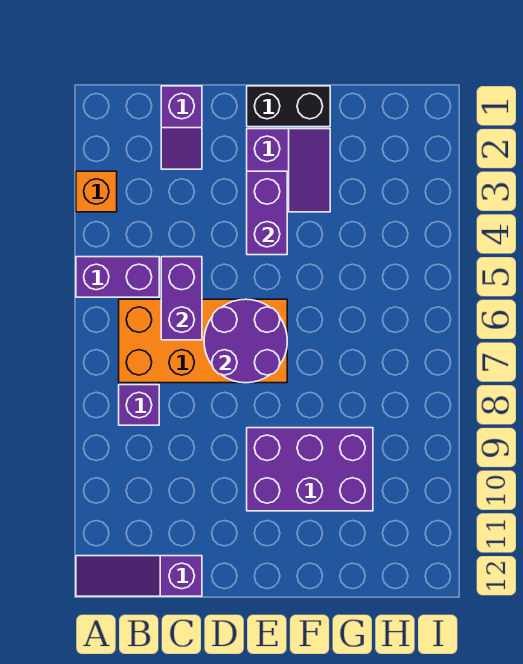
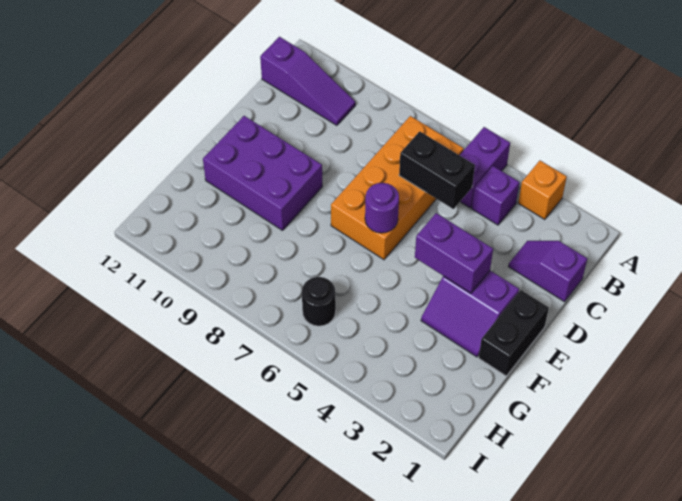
purple slope A12:C12 level 1 top C -> purple slope B10:B12 level 1 top 12
purple brick B8 level 1 -> purple brick B4 level 1
purple brick C5:C6 level 2 -> black brick C5:C6 level 2
purple round brick D6:E7 level 2 -> purple round brick E6 level 2
purple brick E9:G10 level 1 -> purple brick E9:F11 level 1
none -> black round brick H6 level 1

